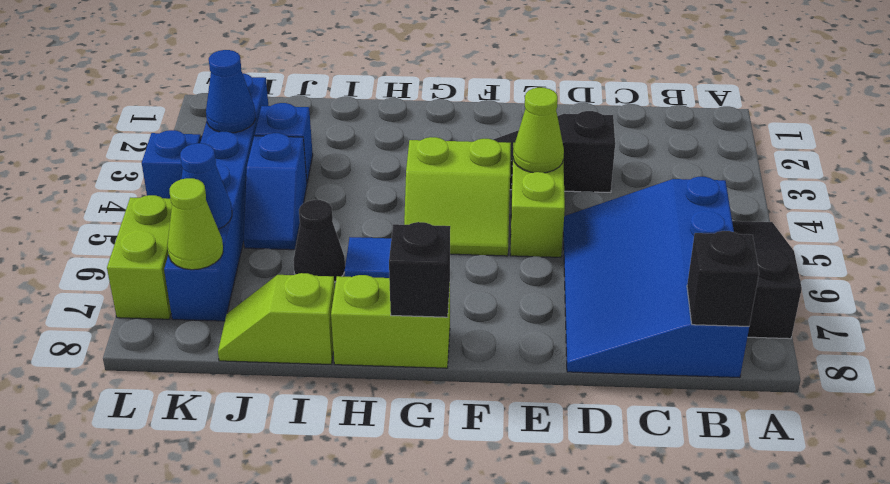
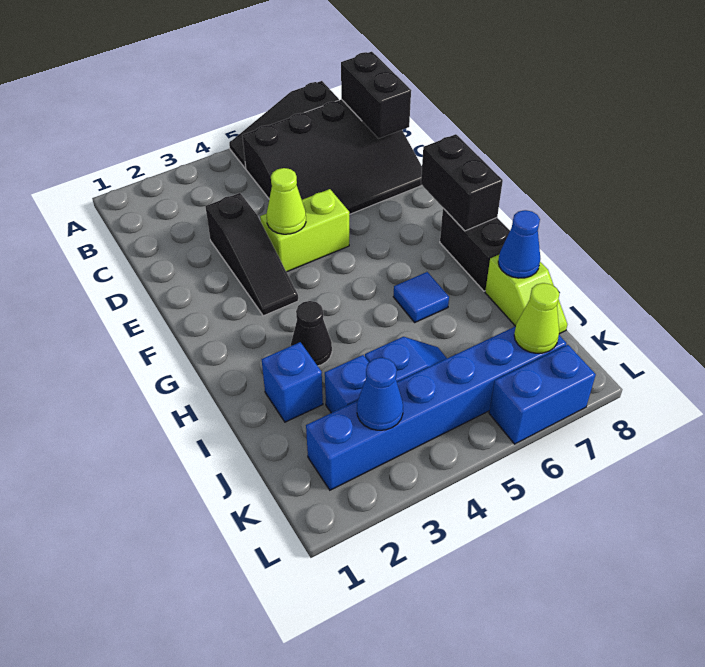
blue slope B5:D8 level 1 top B -> black slope B5:D8 level 1 top B
black brick B8 level 2 -> black brick B8:C8 level 2
lime slope F4:G5 level 1 top 4 -> none
lime brick G8:H8 level 1 -> black brick G8:H8 level 1
black brick G8 level 2 -> black brick F8:G8 level 2
black cone I6 level 1 -> black cone H3 level 1
blue cone K6 level 2 -> blue cone I8 level 2
blue brick L4 level 1 -> blue brick I2 level 1
lime brick L6:L7 level 1 -> blue brick L6:L7 level 1

